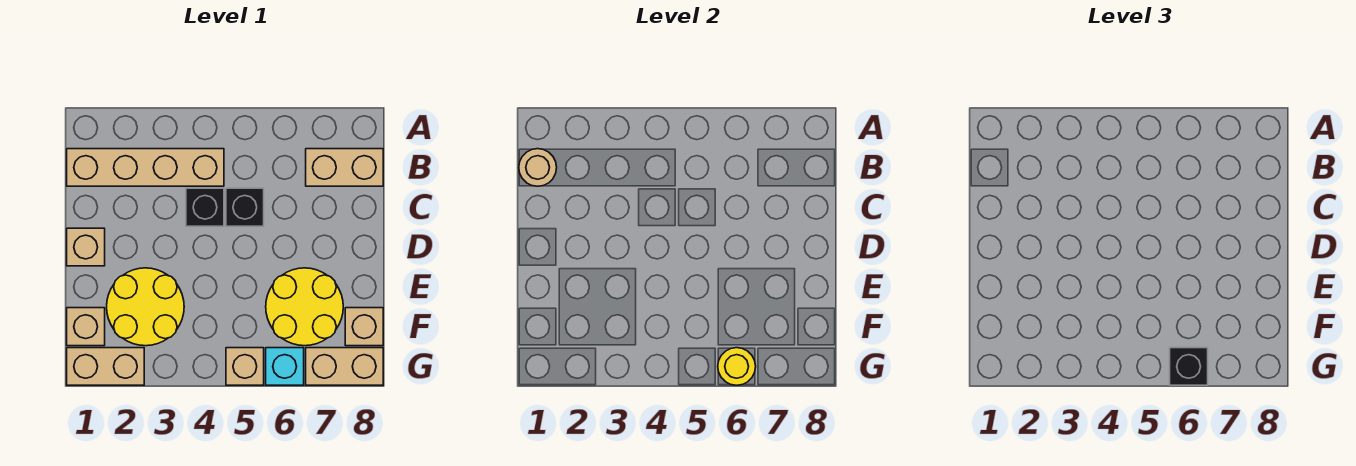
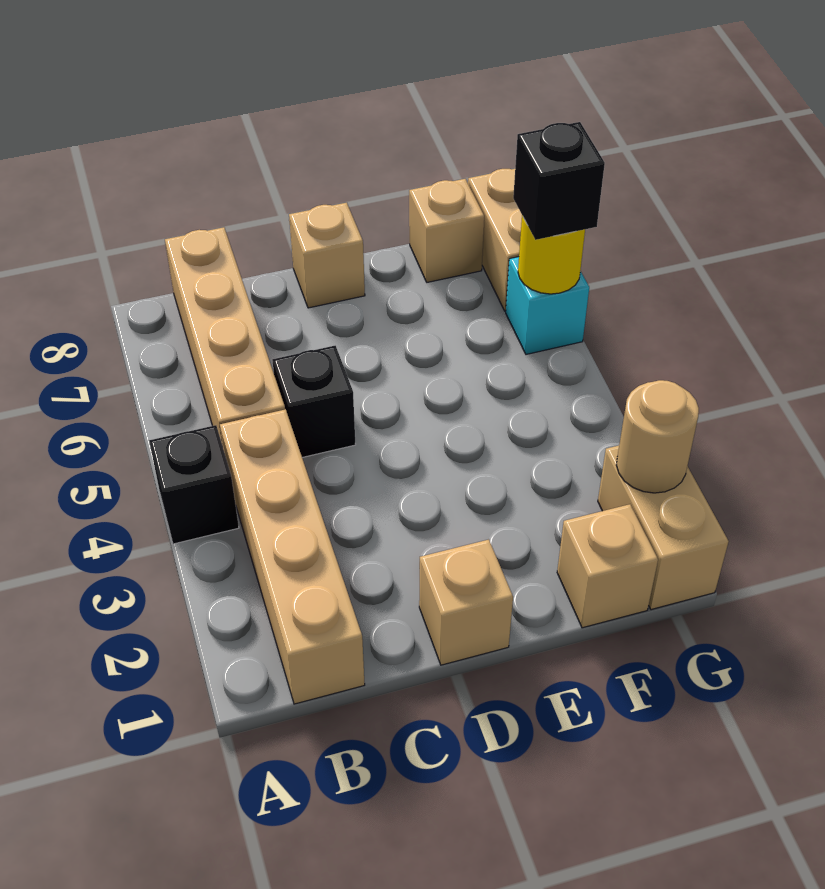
tan round brick B1 level 2 -> tan round brick G2 level 2
tan brick B7:B8 level 1 -> tan brick B5:B8 level 1
black brick C4 level 1 -> black brick A4 level 1
yellow round brick E2:F3 level 1 -> none
yellow round brick E6:F7 level 1 -> none
tan brick G5 level 1 -> tan brick D8 level 1

